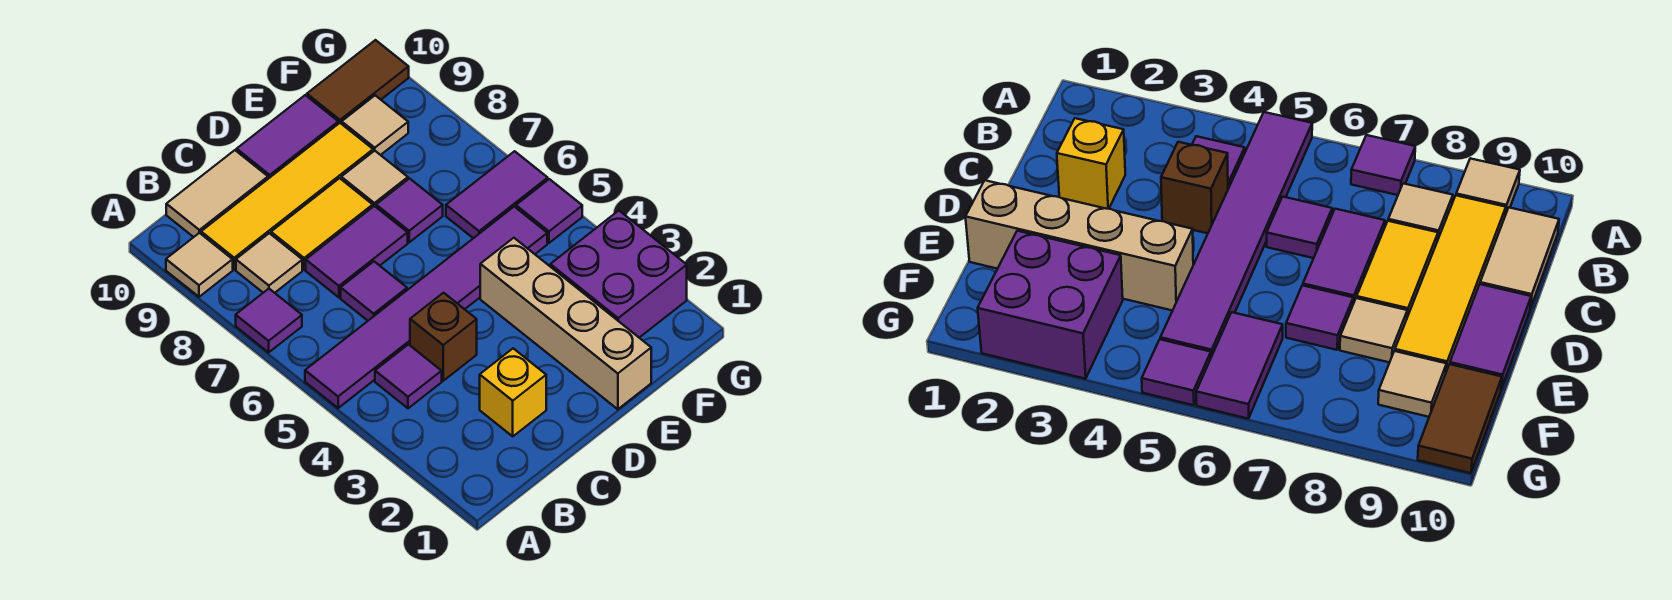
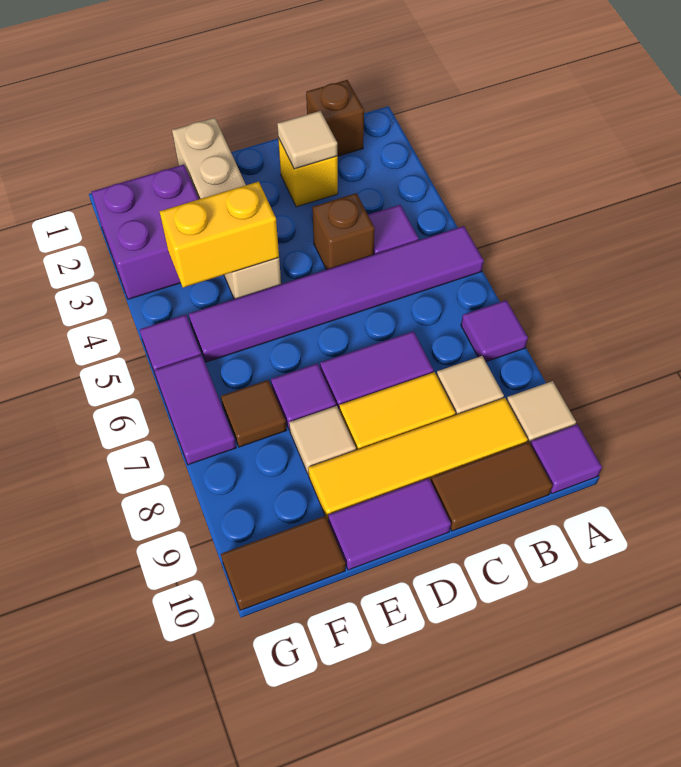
none -> brown brick B1 level 1
tan tile B10:C10 level 1 -> brown tile B10:C10 level 1
purple tile C6 level 1 -> purple tile A10 level 1
none -> yellow brick E4:F4 level 2
purple tile F6:G6 level 1 -> purple tile G6:G7 level 1
none -> brown tile F7 level 1
tan tile F9 level 1 -> tan tile C2 level 2

